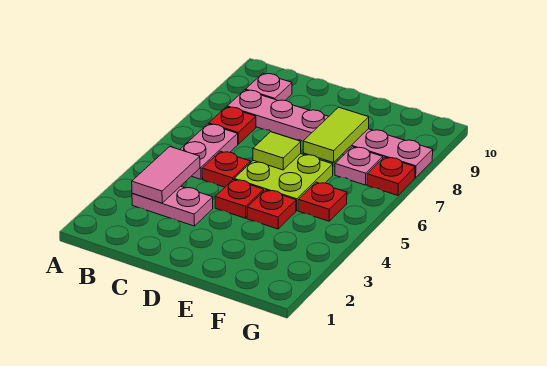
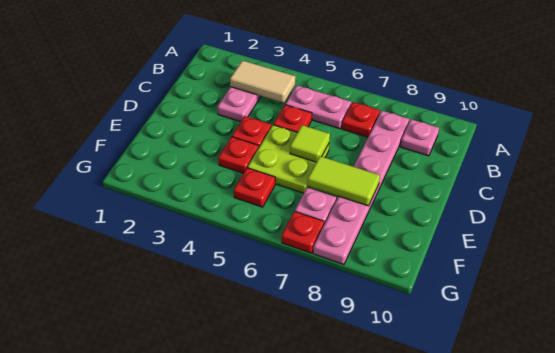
pink tile B3:B4 level 2 -> tan tile B3:B4 level 2

